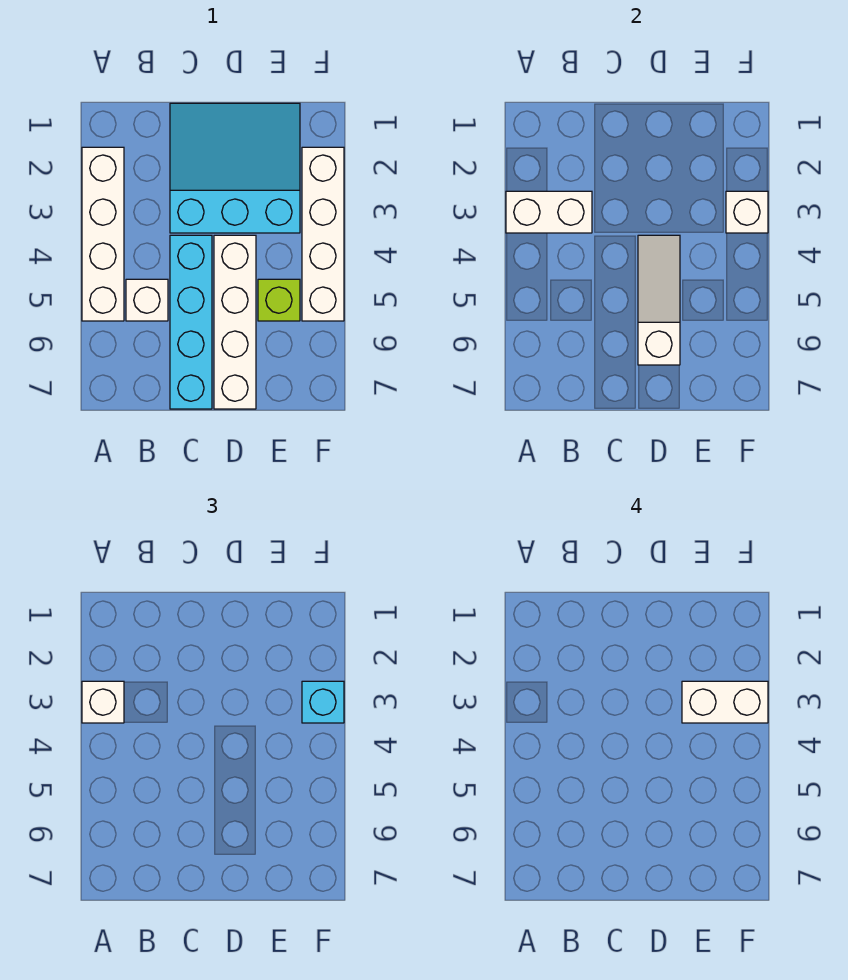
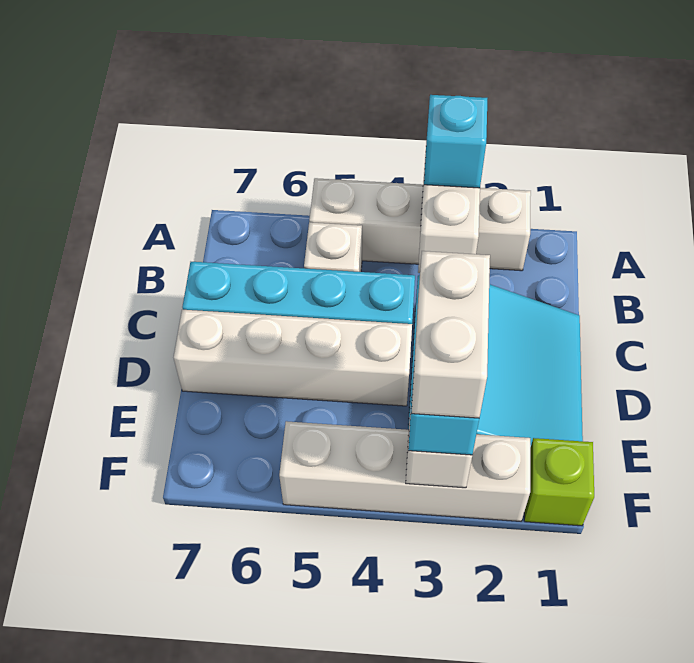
white brick A3 level 3 -> cyan brick A3 level 3
white slope D4:D6 level 2 top 6 -> none
lime brick E5 level 1 -> lime brick F1 level 1

